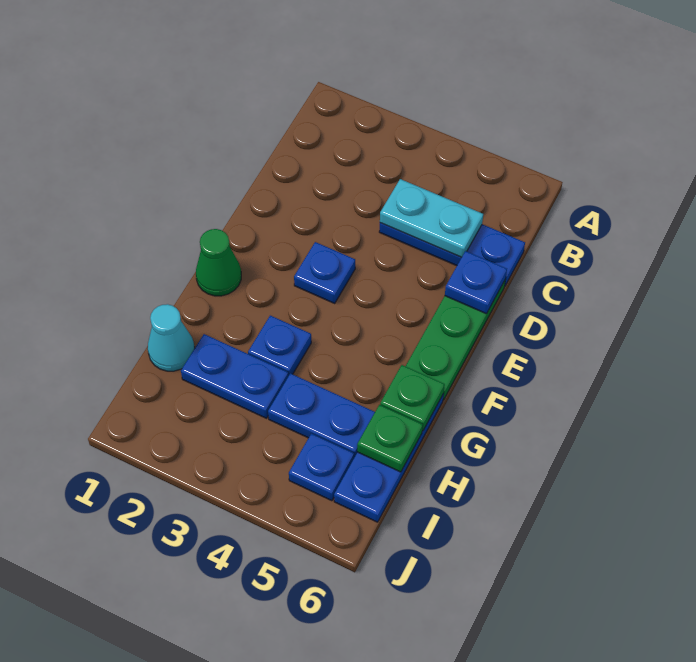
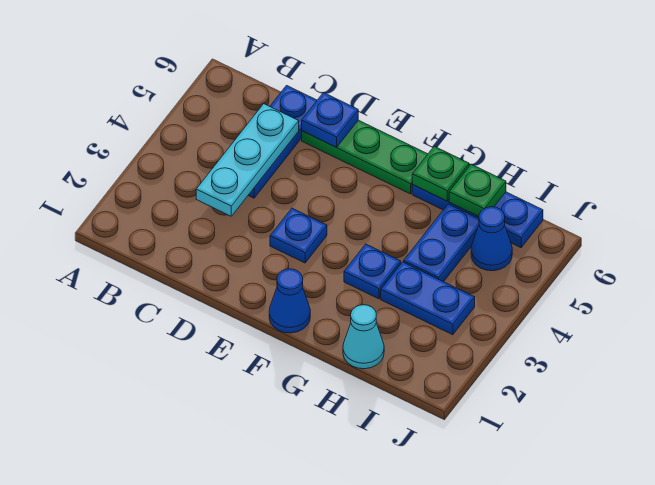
cyan plate C4:C5 level 2 -> cyan plate C3:C5 level 2
green cone F1 level 1 -> blue cone F1 level 1
blue plate H2:H3 level 1 -> blue plate H3:I3 level 1
blue plate I5 level 1 -> blue cone I5 level 1

